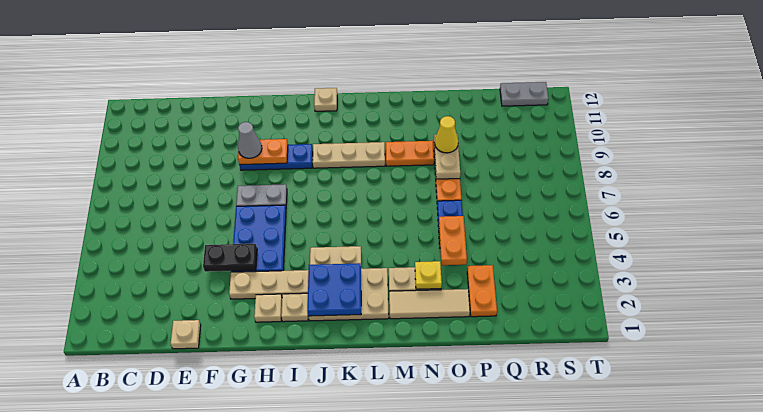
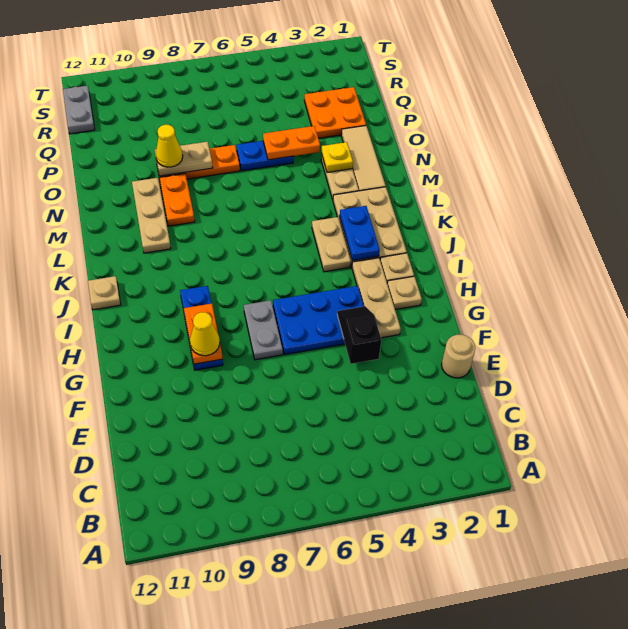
tan plate E1 level 1 -> tan round brick E1 level 1
black plate F4:G4 level 2 -> black slope F4:G4 level 2 top F
grey cone G9 level 3 -> yellow cone G9 level 3
blue plate J2:K3 level 2 -> blue plate J3:K3 level 2
tan plate J9:L9 level 1 -> tan plate L10:N10 level 1
orange plate P2:P3 level 1 -> orange plate P2:Q3 level 1

